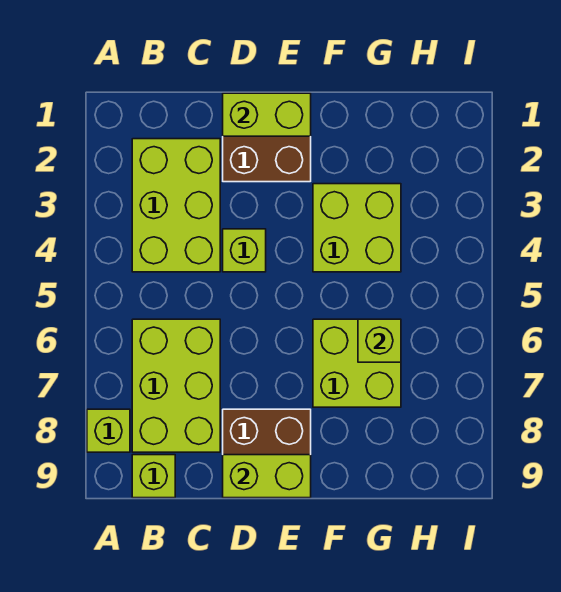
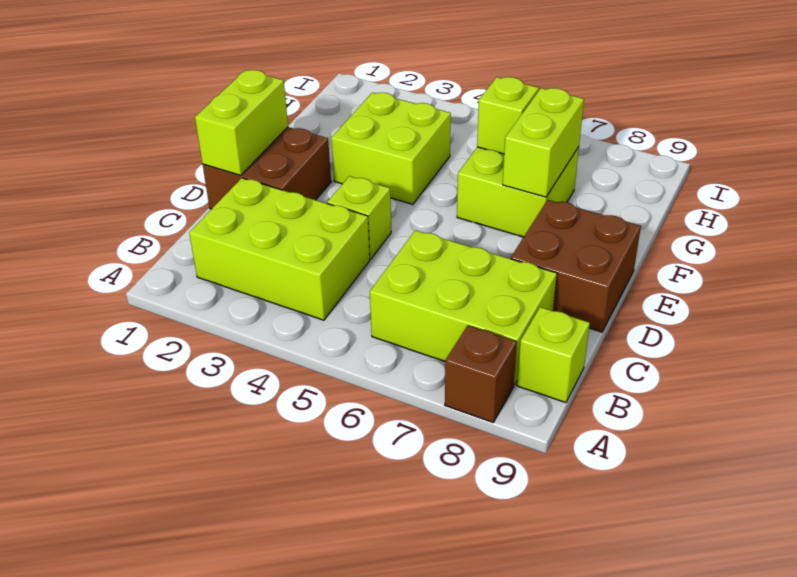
lime brick A8 level 1 -> brown brick A8 level 1
lime brick D9:E9 level 2 -> lime brick F7:G7 level 2

